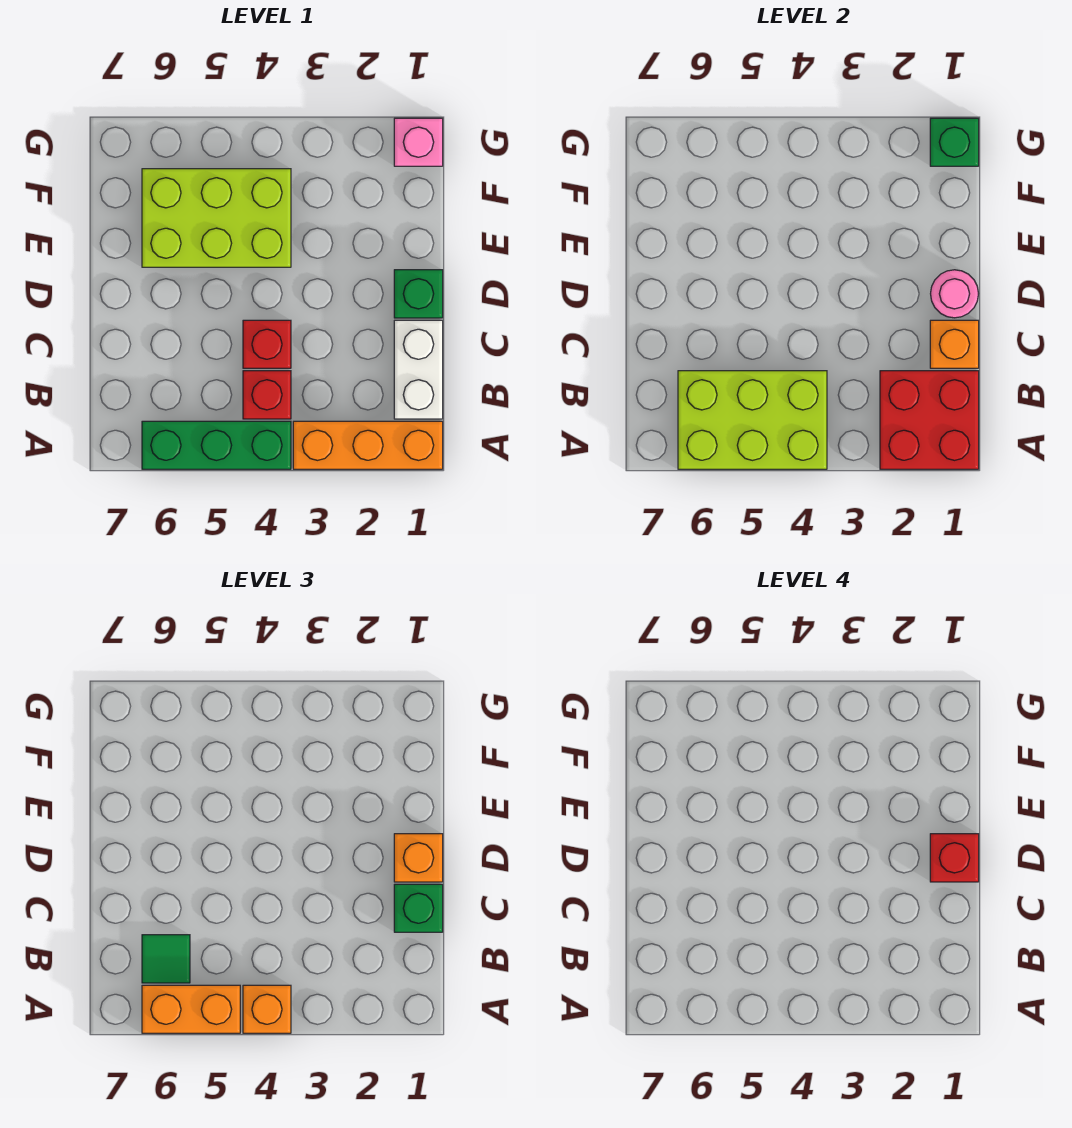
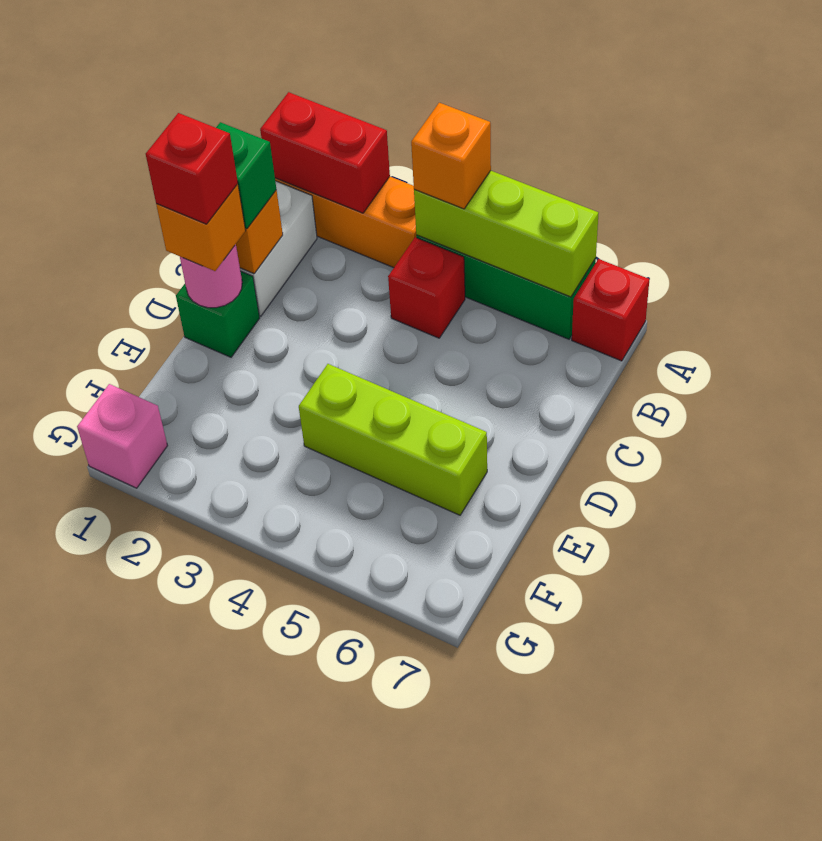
red brick A1:B2 level 2 -> red brick A1:A2 level 2
lime brick A4:B6 level 2 -> lime brick A4:A6 level 2
orange brick A5:A6 level 3 -> none
green tile B6 level 3 -> none
red brick C4 level 1 -> red brick A7 level 1
lime brick E4:F6 level 1 -> lime brick E4:E6 level 1
green brick G1 level 2 -> none

